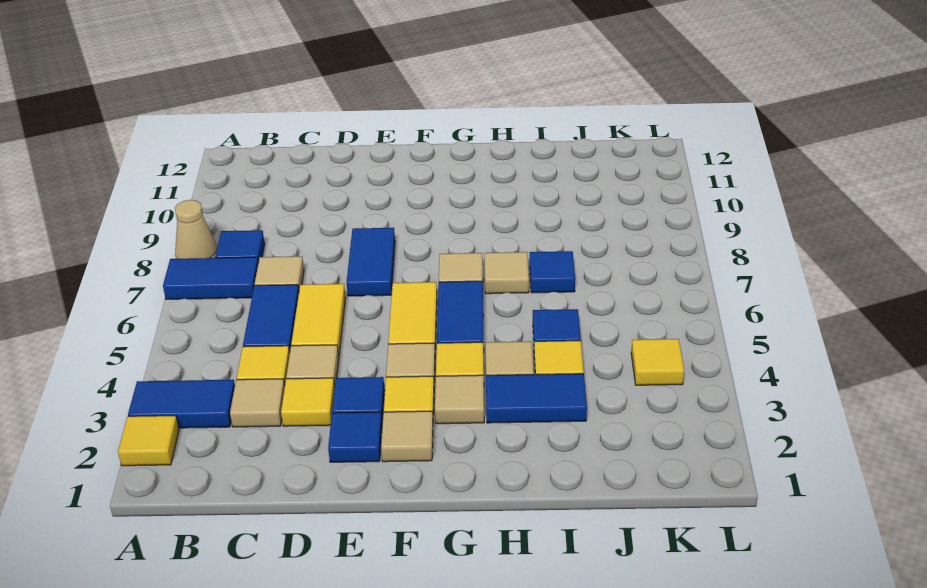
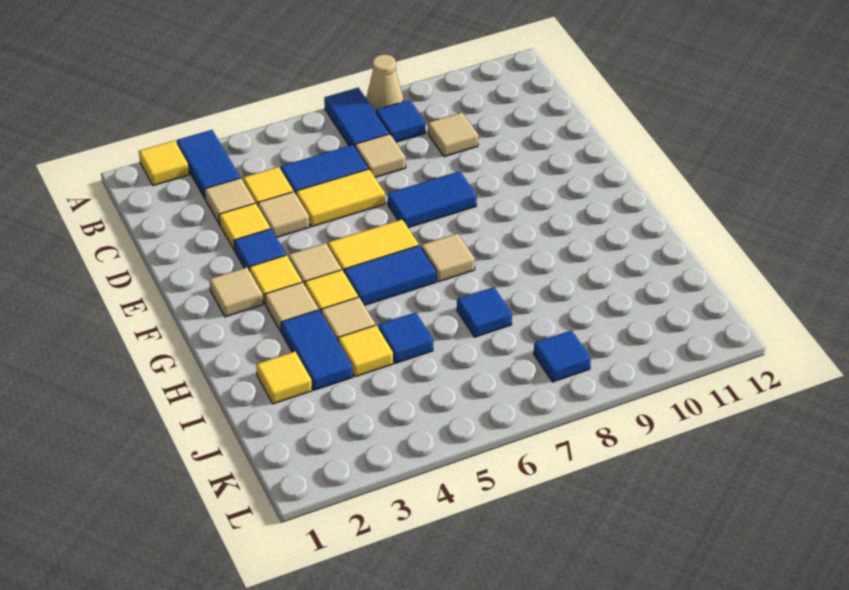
blue tile E2 level 1 -> blue tile K8 level 1
tan tile H7 level 1 -> tan tile C9 level 1
yellow tile K4 level 1 -> yellow tile I2 level 1

